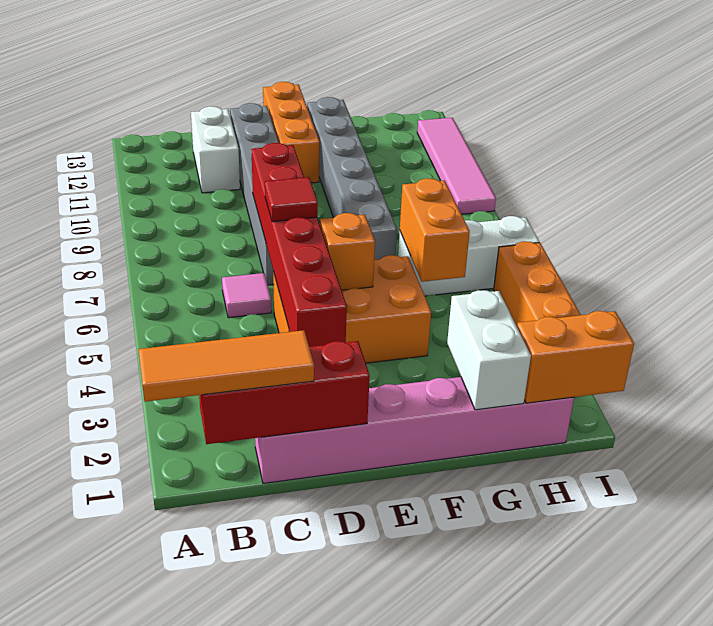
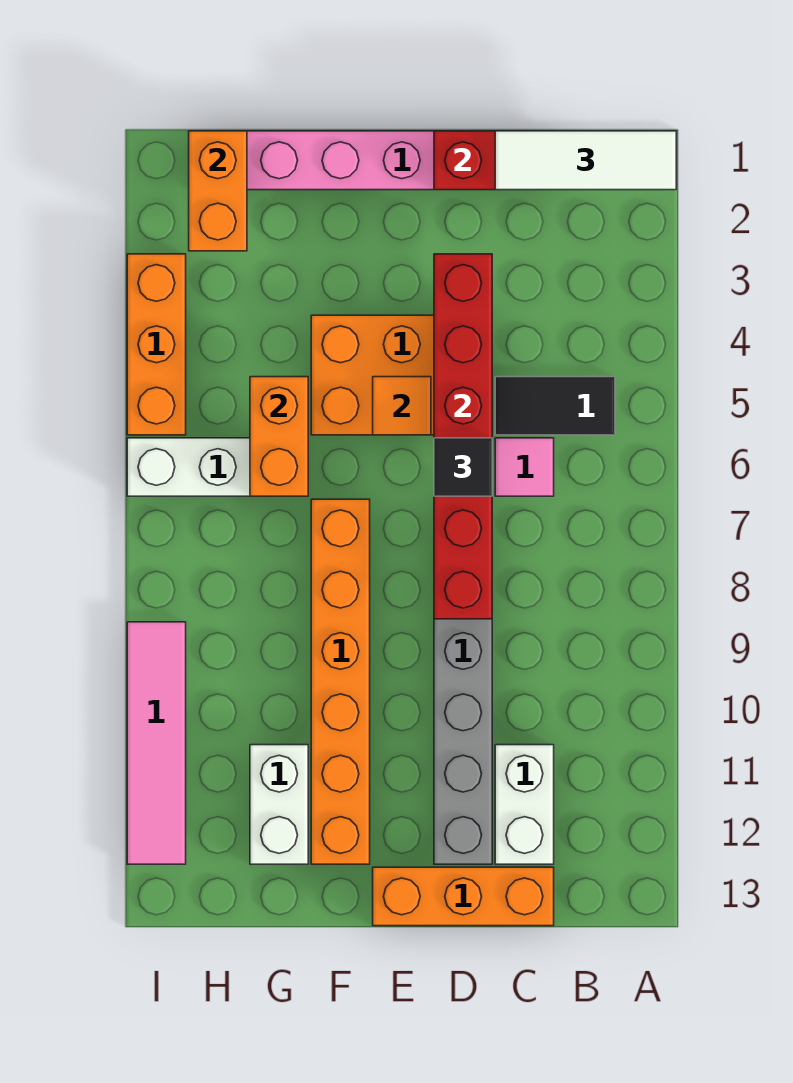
orange tile A1:C1 level 3 -> white tile A1:C1 level 3
none -> black tile B5:C5 level 1
red tile D6 level 3 -> black tile D6 level 3
orange brick E5 level 2 -> orange tile E5 level 2
orange brick E11:E13 level 1 -> orange brick C13:E13 level 1
grey brick F7:F12 level 1 -> orange brick F7:F12 level 1
white brick G1:G2 level 2 -> white brick G11:G12 level 1
orange brick H1:I1 level 2 -> orange brick H1:H2 level 2

